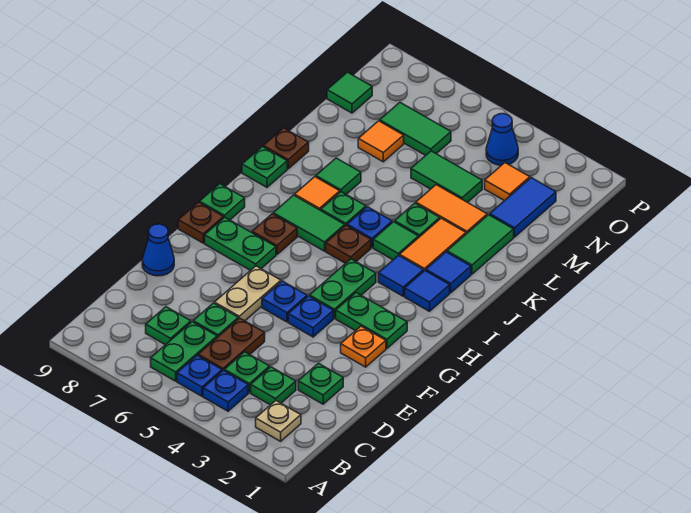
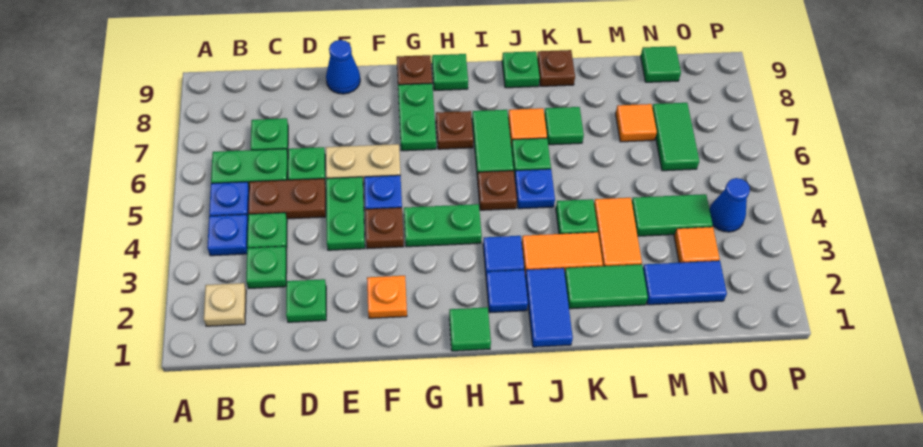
blue plate F4 level 1 -> brown plate F4 level 1
green plate G2:G3 level 1 -> green plate E4:E5 level 1
blue tile J2 level 1 -> blue tile J1:J2 level 1
green tile J4 level 1 -> green tile H1 level 1
green tile M4:M5 level 1 -> green tile M4:N4 level 1

